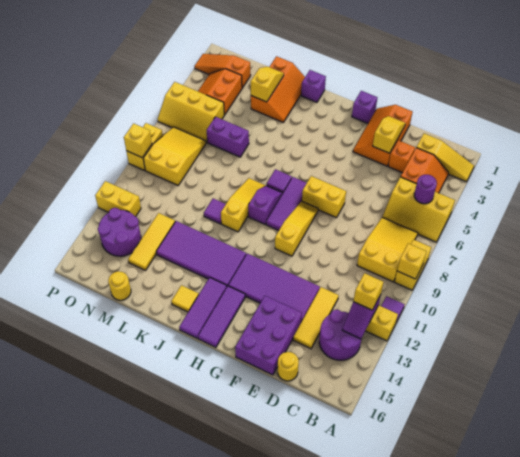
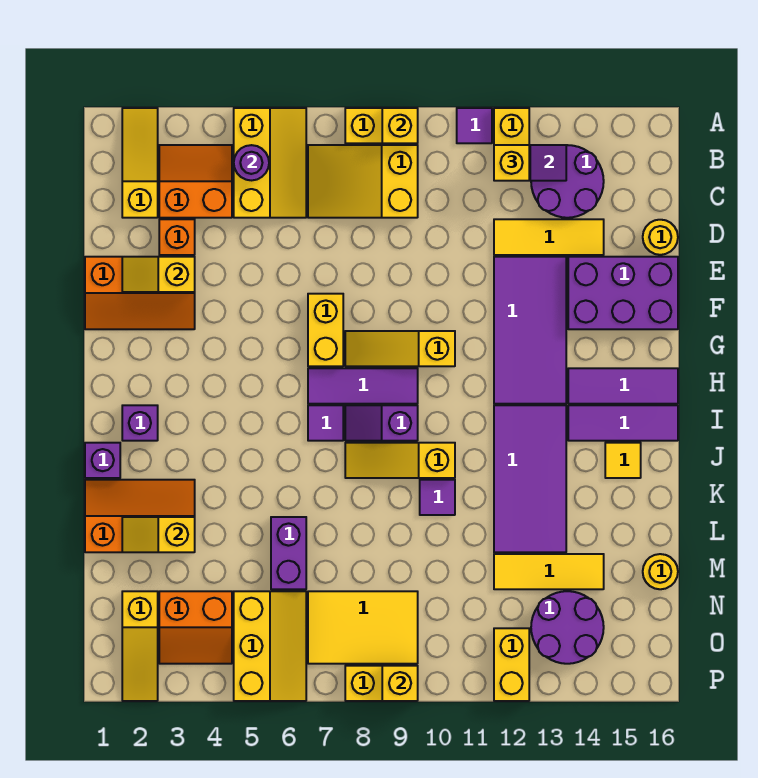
purple brick G1 level 1 -> purple brick I2 level 1
orange slope N2:P2 level 1 top N -> yellow slope N2:P2 level 1 top N
yellow slope N7:O9 level 1 top 9 -> yellow tile N7:O9 level 1

